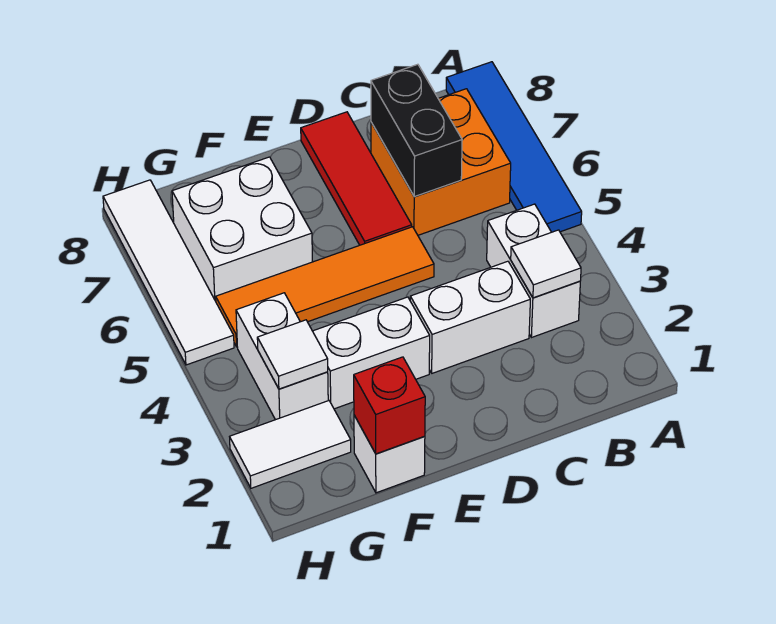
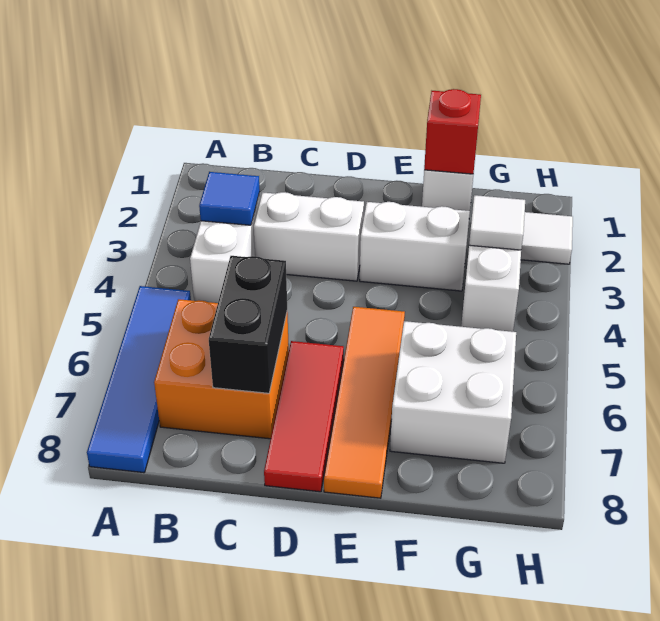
white tile B3 level 2 -> blue tile B3 level 2
orange tile D5:G5 level 1 -> orange tile E5:E8 level 1
white tile H5:H8 level 1 -> none

